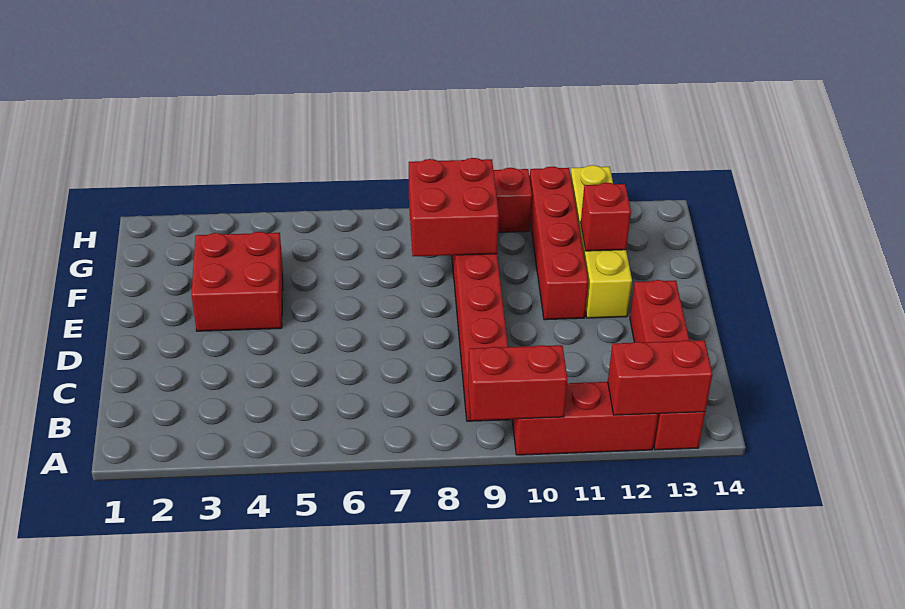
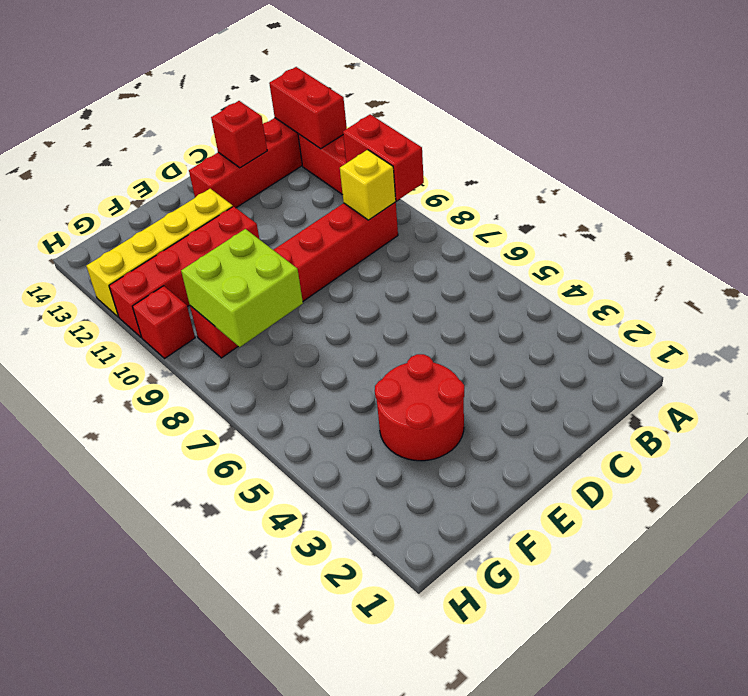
none -> yellow brick B9 level 2
red brick E3:F4 level 1 -> red round brick E3:F4 level 1
red brick F8:G9 level 2 -> lime brick F8:G9 level 2
red brick F12 level 2 -> red brick C13 level 2

